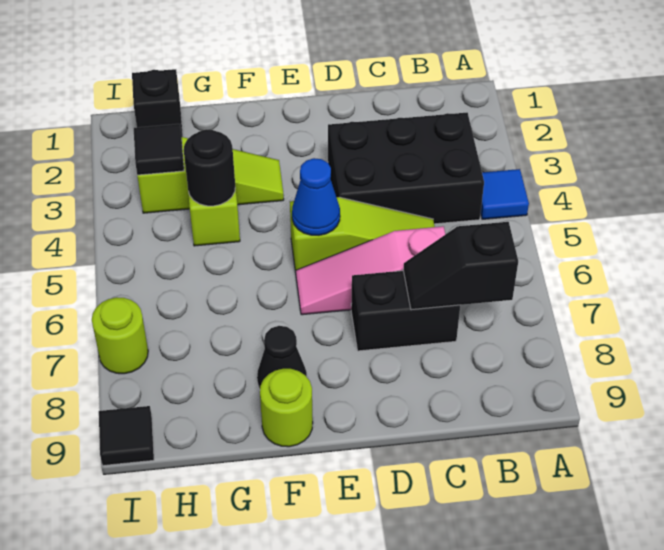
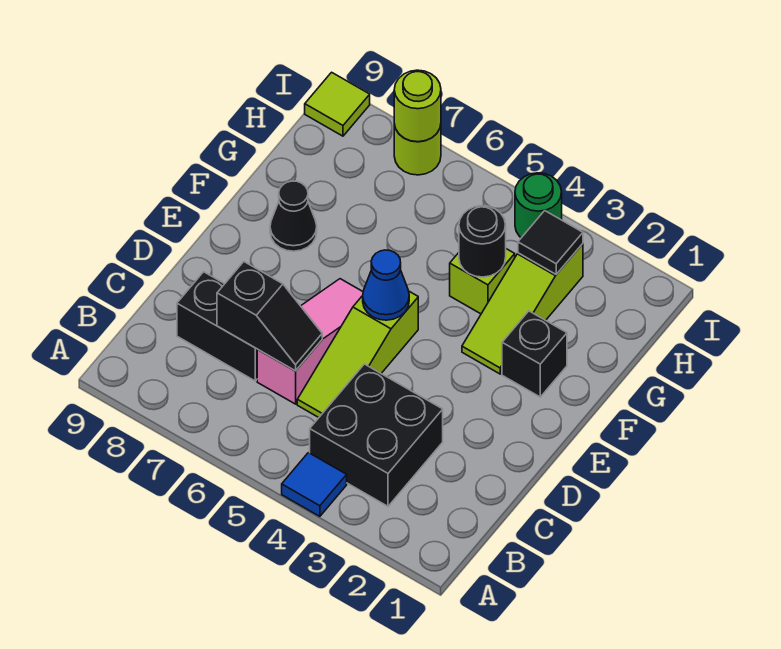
black brick B3:D4 level 1 -> black brick B3:C4 level 1
black slope B7:C7 level 2 top B -> black slope C6:C7 level 2 top 7
black brick C7:D7 level 1 -> black brick C7:C8 level 1
lime round brick F9 level 1 -> lime round brick I7 level 2
black brick H1 level 1 -> black brick F2 level 1
none -> green round brick I4 level 1
black tile I9 level 1 -> lime tile I9 level 1

